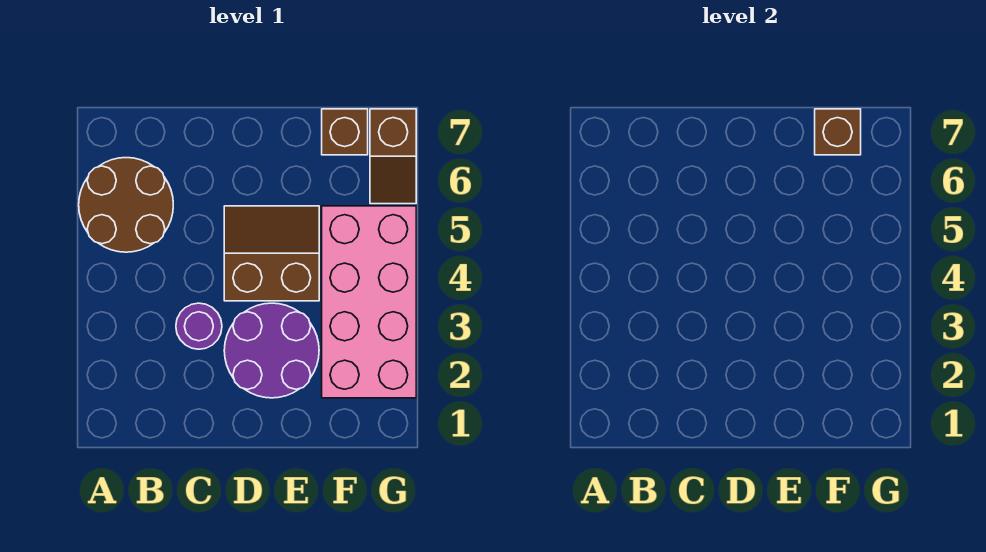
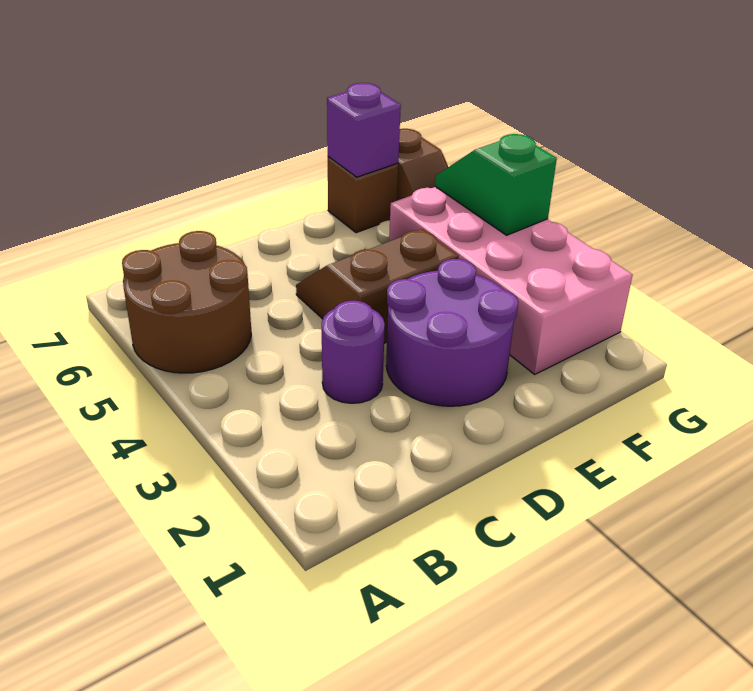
brown brick F7 level 2 -> purple brick F7 level 2
none -> green slope G4:G5 level 2 top 4

